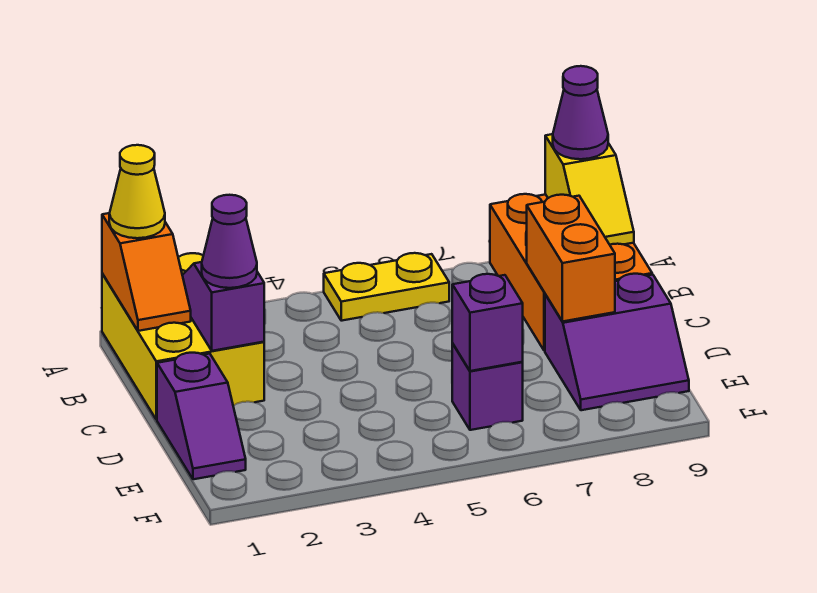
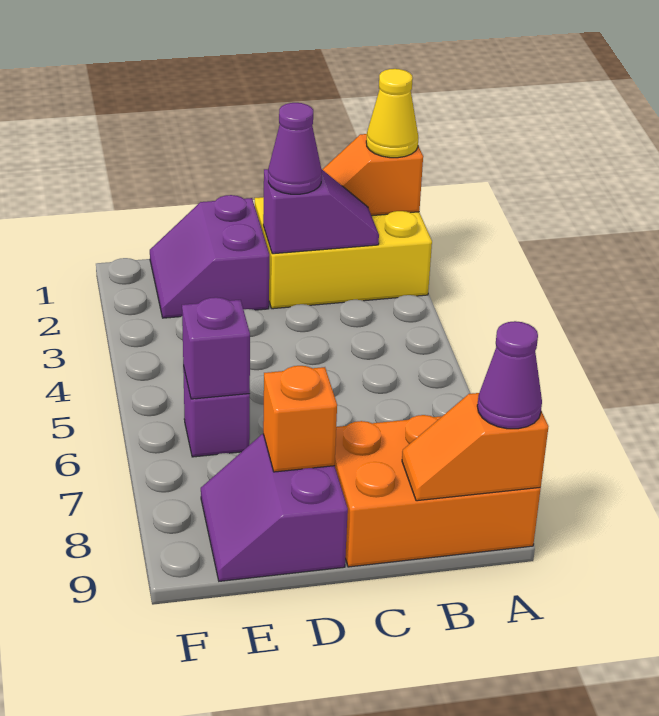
yellow plate A5:A6 level 1 -> none
yellow slope A9:B9 level 2 top A -> orange slope A9:B9 level 2 top A
orange brick C8:D8 level 2 -> orange brick D8 level 2
purple slope D1:E1 level 1 top D -> purple slope D1:E2 level 1 top D

